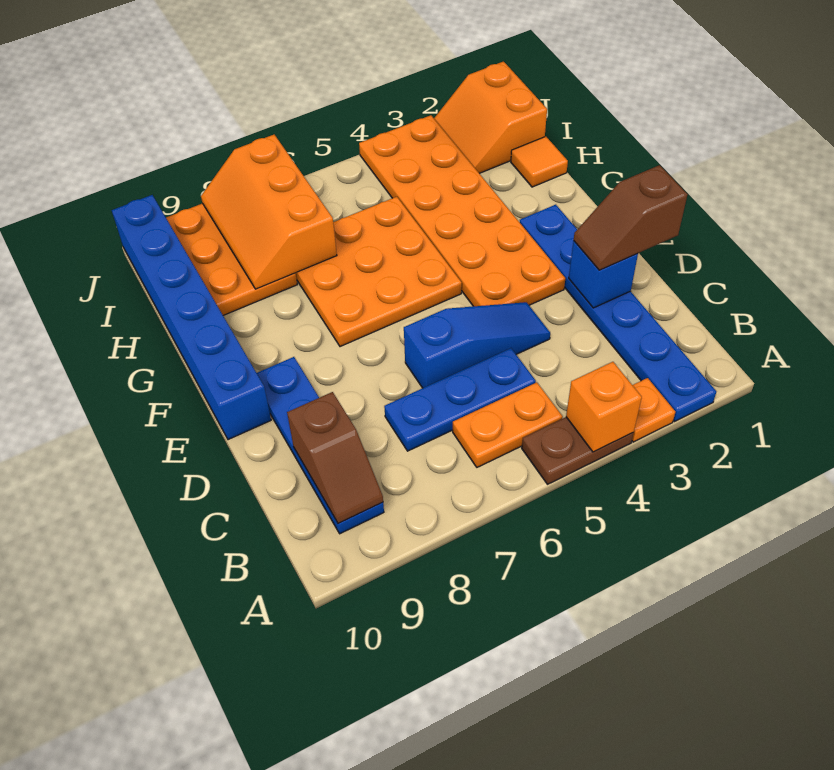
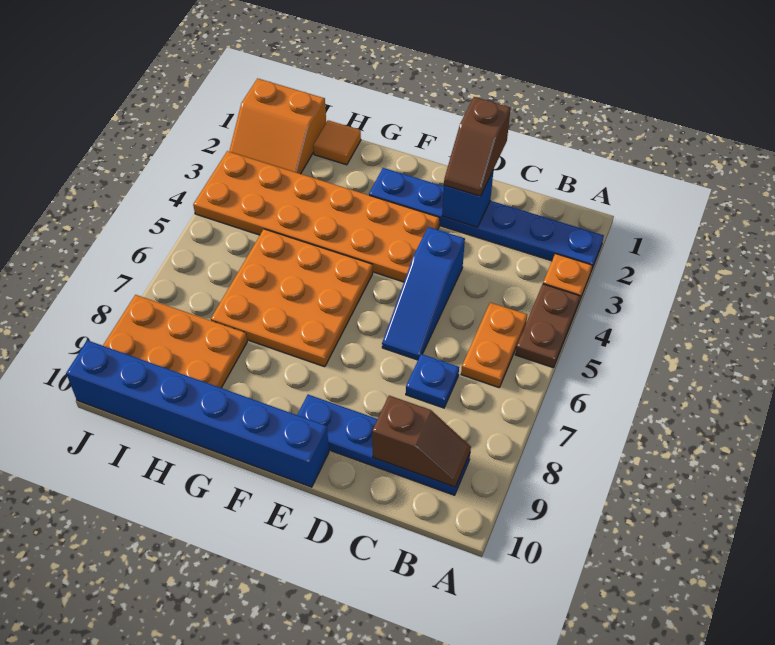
orange brick A4 level 2 -> none
blue plate C5:C7 level 1 -> blue plate C7 level 1
blue slope D4:D6 level 1 top 6 -> blue slope D4:D6 level 1 top 4
orange slope H7:J8 level 2 top 7 -> none

